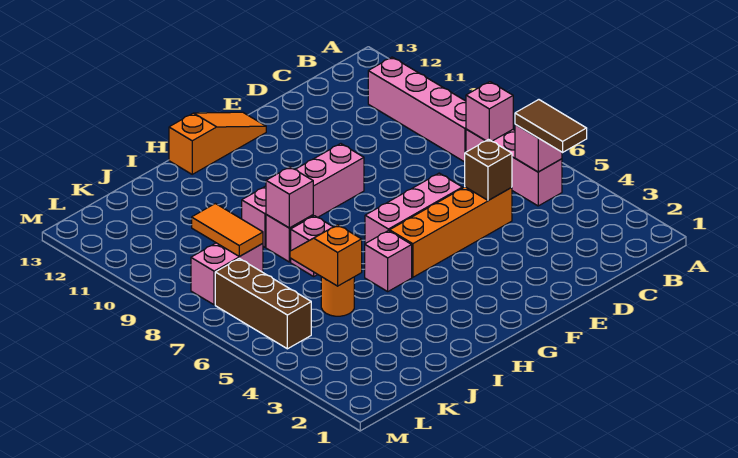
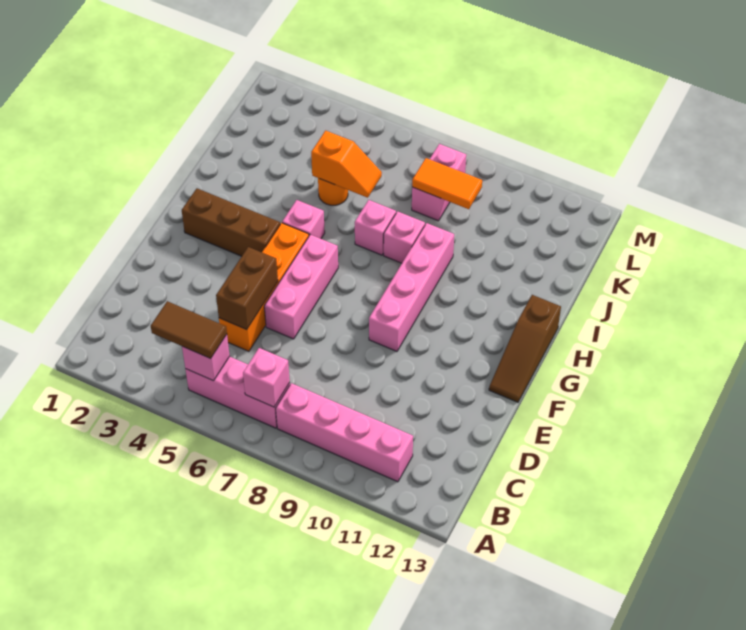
brown brick D5 level 2 -> brown brick D5:E5 level 2
orange slope F13:H13 level 1 top H -> brown slope F13:H13 level 1 top H
pink brick I8 level 2 -> none
brown brick L5:L7 level 1 -> brown brick G2:G4 level 1

